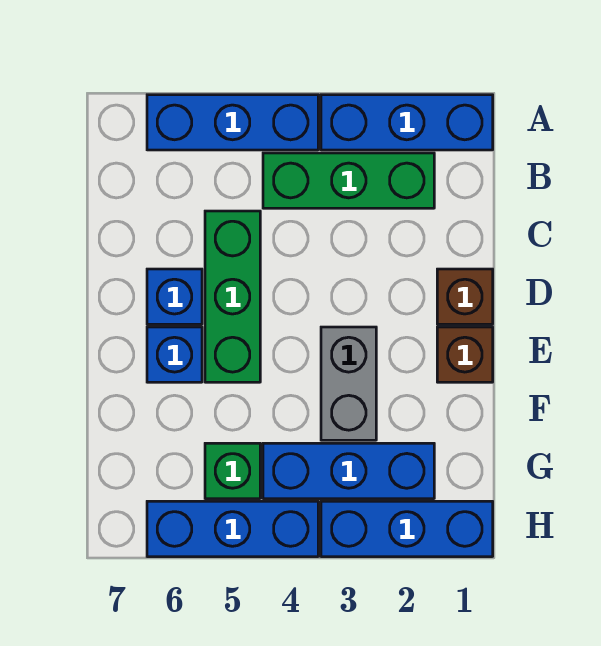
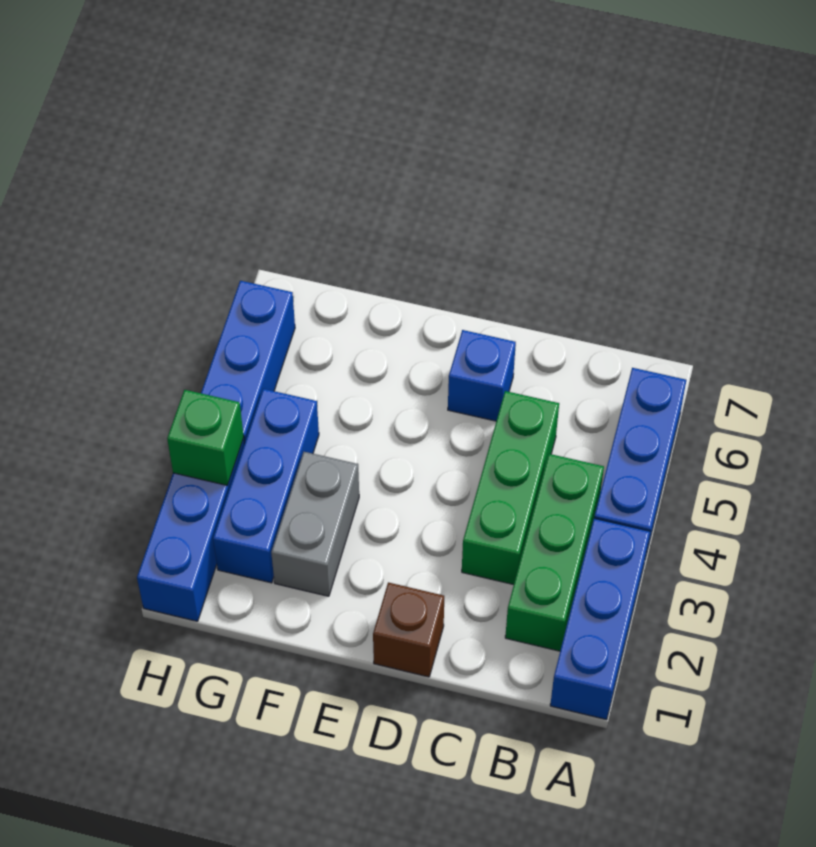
green brick C5:E5 level 1 -> green brick C3:C5 level 1
brown brick E1 level 1 -> none
grey brick E3:F3 level 1 -> grey brick F2:F3 level 1
blue brick E6 level 1 -> none
green brick G5 level 1 -> green brick H3 level 2

